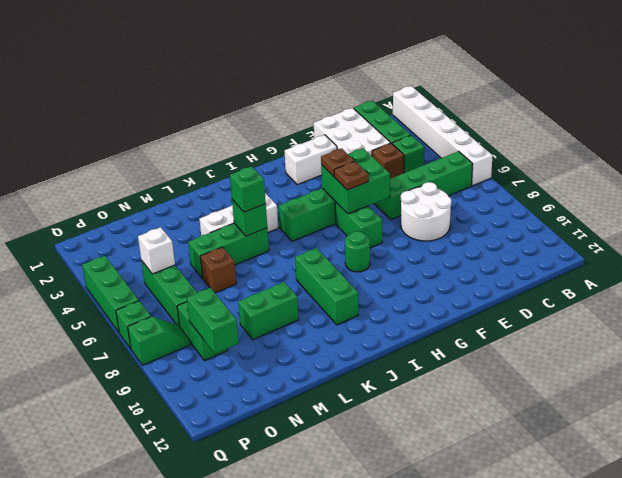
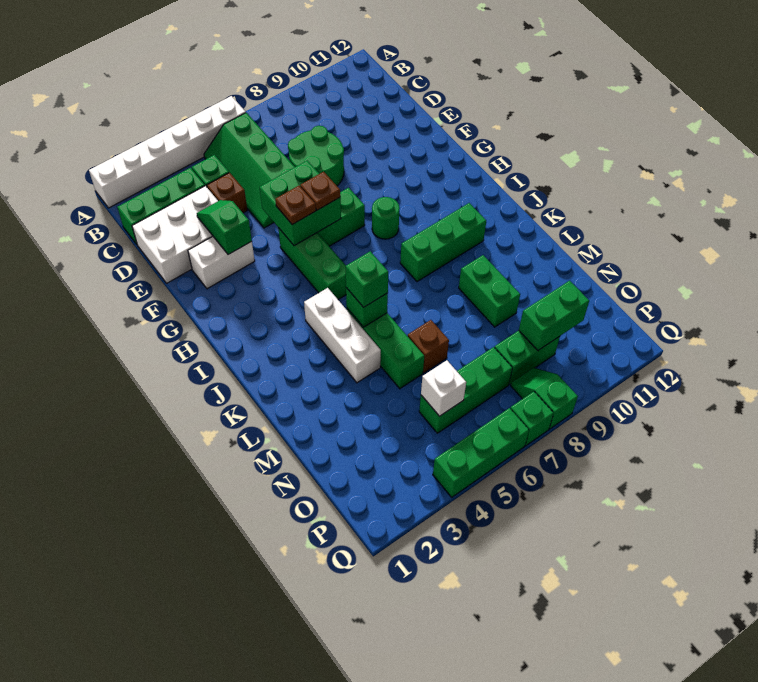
white round brick D7:E8 level 1 -> green round brick D7:E8 level 1
none -> green slope E3:F3 level 2 top F
white brick F2:G2 level 1 -> white brick F2:F3 level 1

